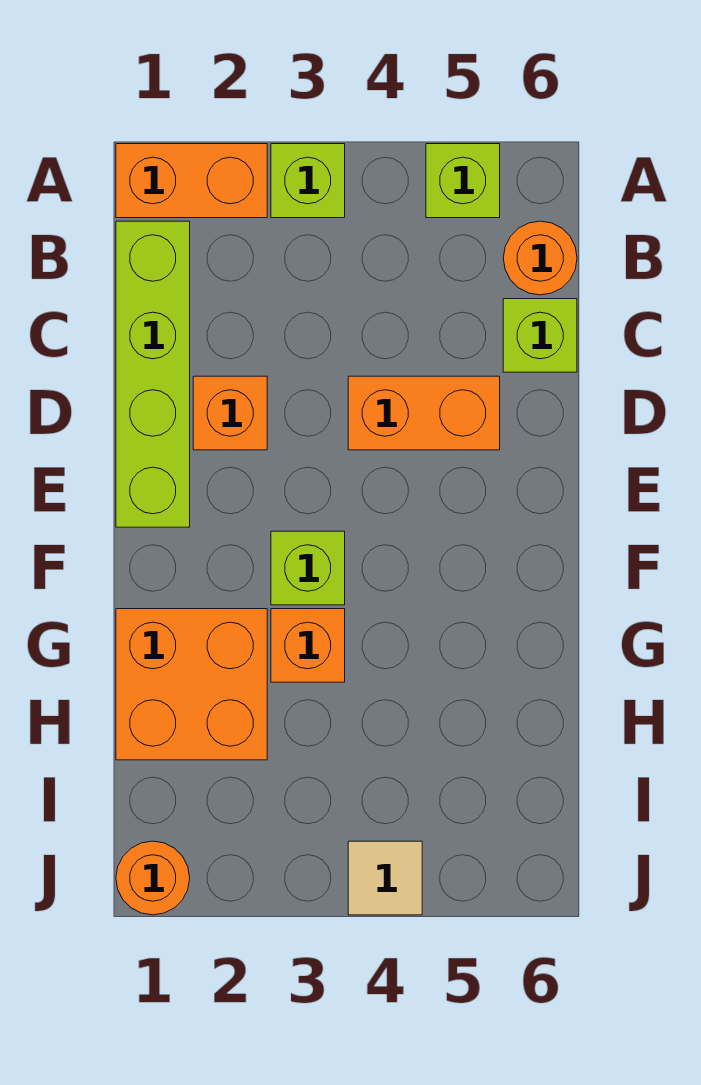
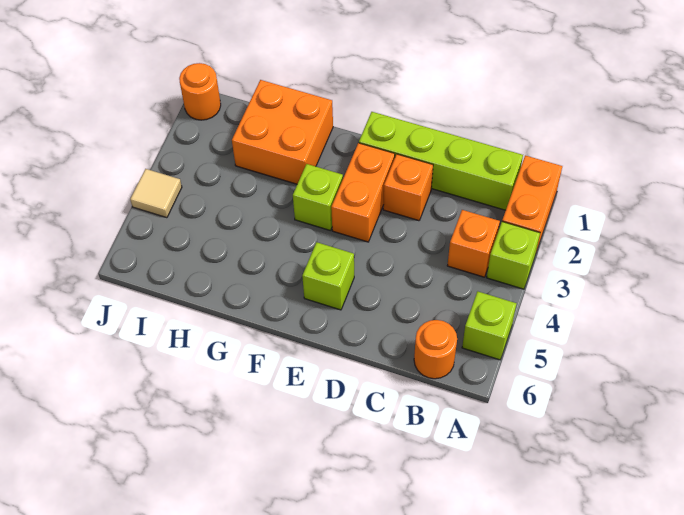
lime brick C6 level 1 -> lime brick E5 level 1
orange brick D4:D5 level 1 -> orange brick E2:E3 level 1
orange brick G3 level 1 -> orange brick B3 level 1

